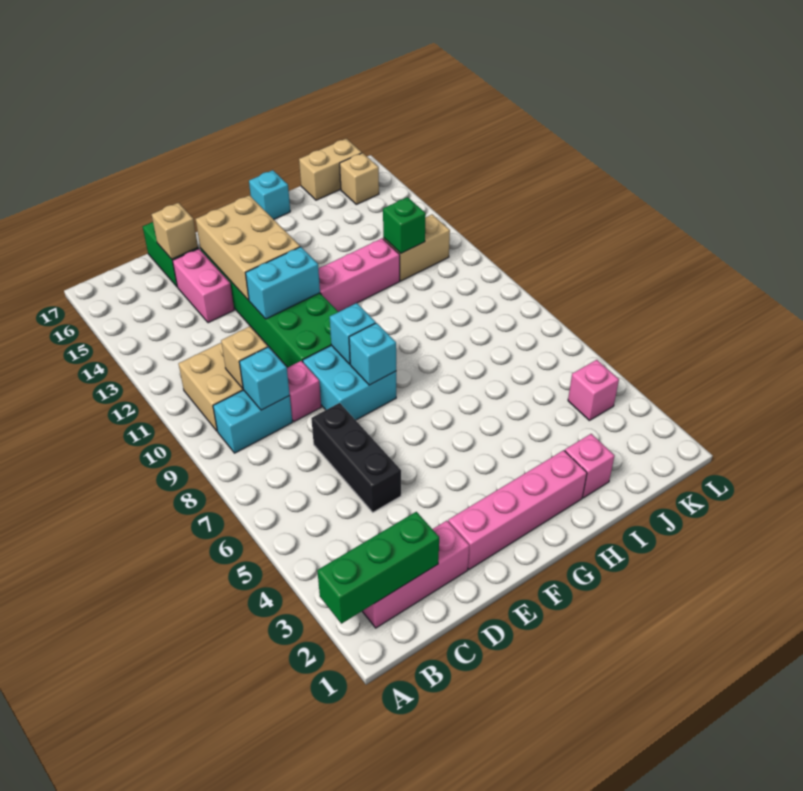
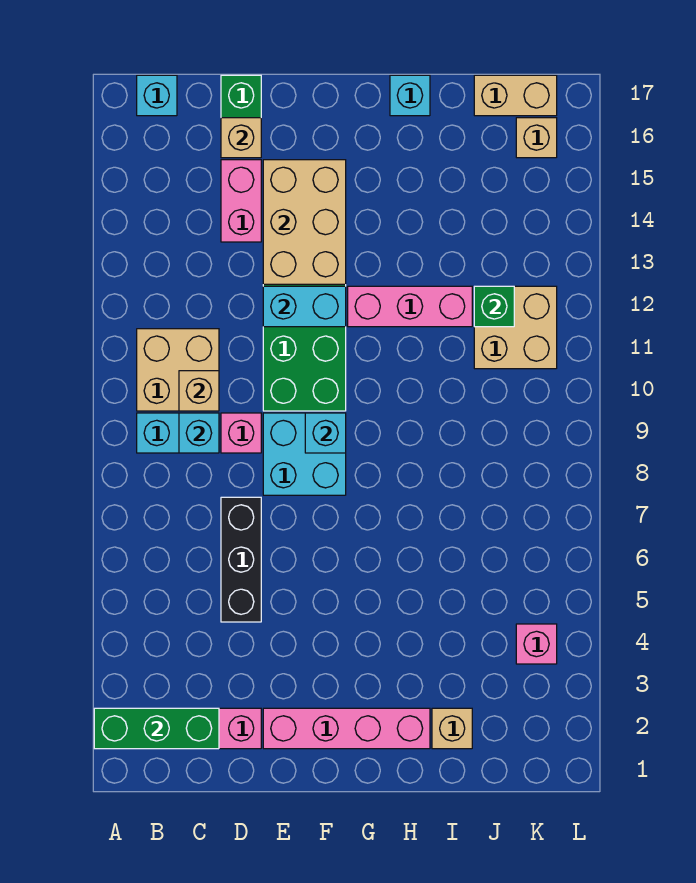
cyan brick F8 level 2 -> cyan brick B17 level 1
pink brick I2 level 1 -> tan brick I2 level 1
tan brick J12:K12 level 1 -> tan brick J11:K12 level 1

